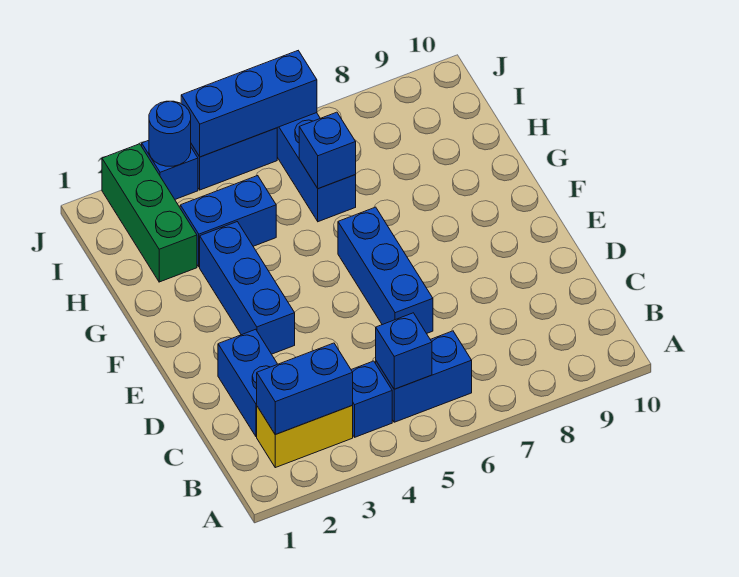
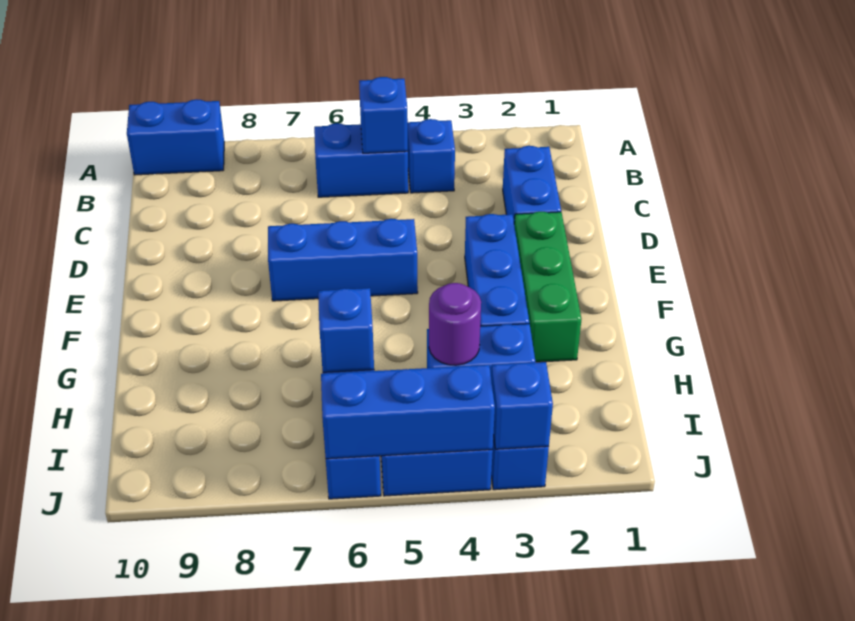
yellow brick B2:B3 level 1 -> none
blue brick B2:B3 level 2 -> blue brick A9:A10 level 1
blue brick D6:F6 level 1 -> blue brick E5:E7 level 1
green brick H2:J2 level 1 -> green brick E2:G2 level 1
none -> purple round brick H4 level 2
blue round brick J3 level 2 -> blue brick J3 level 2

